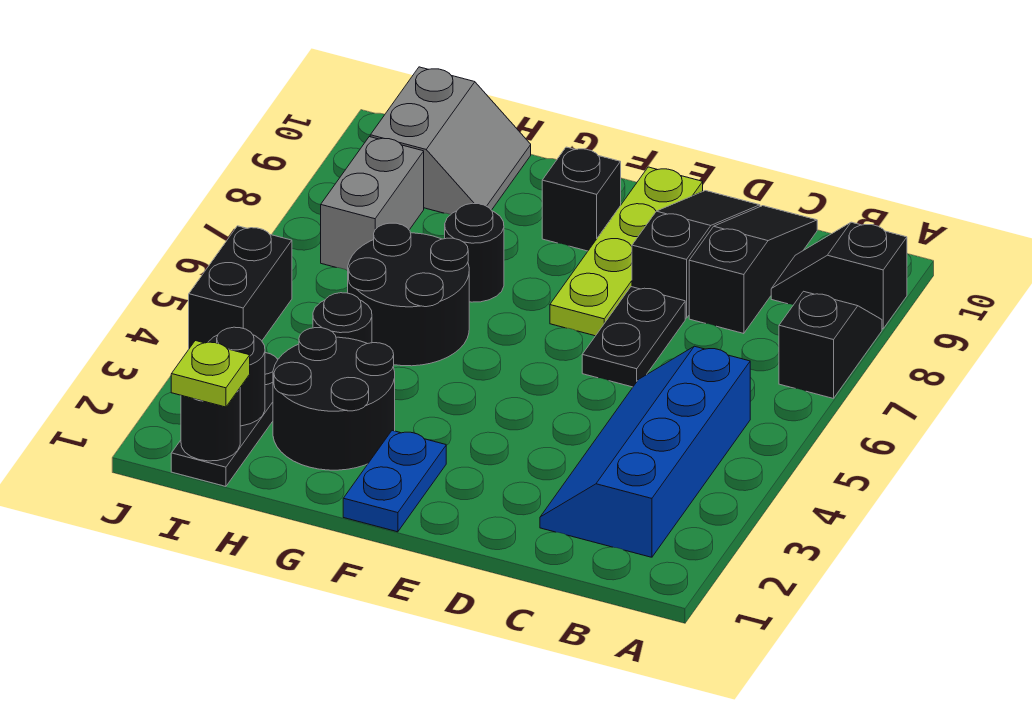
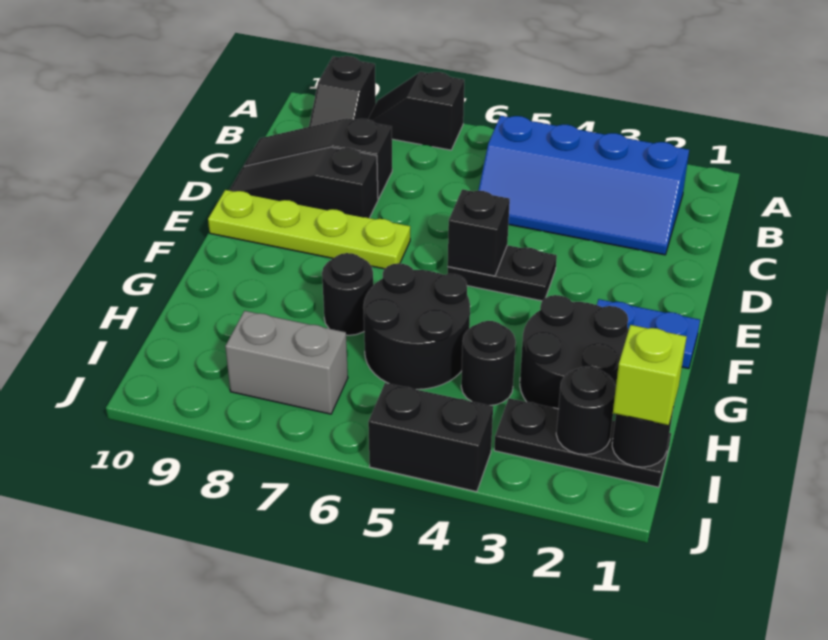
black plate D6:D7 level 1 -> black plate E4:E5 level 1
black brick F9 level 1 -> black brick E5 level 2
grey slope H9:I10 level 1 top I -> none
lime plate I1 level 3 -> lime brick I1 level 3

